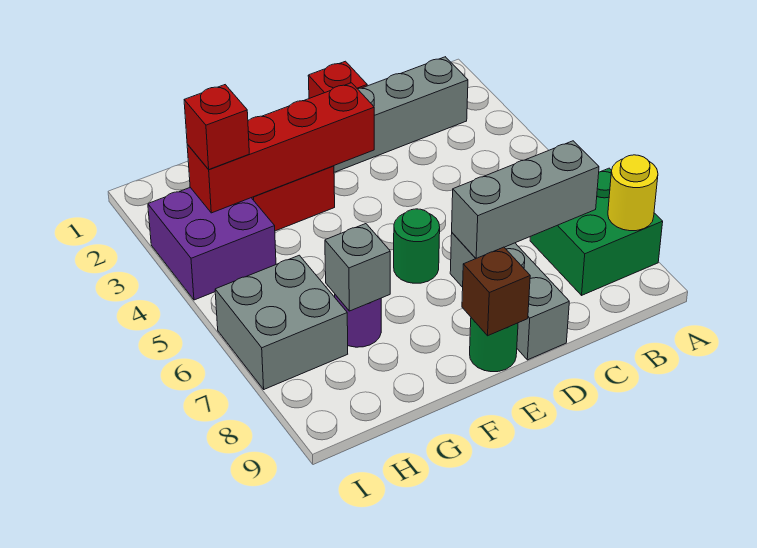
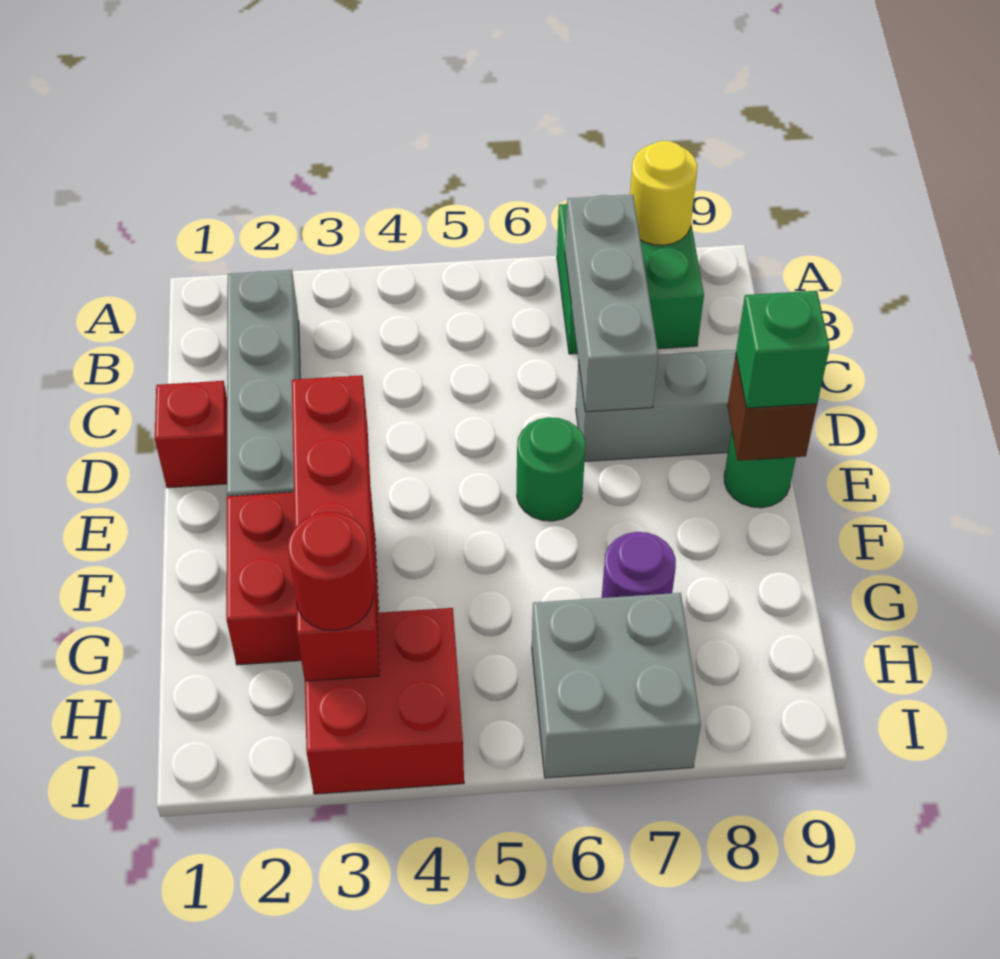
none -> green brick E9 level 3
grey brick G7 level 2 -> none
purple brick H3:I4 level 1 -> red brick H3:I4 level 1
red brick H3 level 3 -> red round brick H3 level 3

